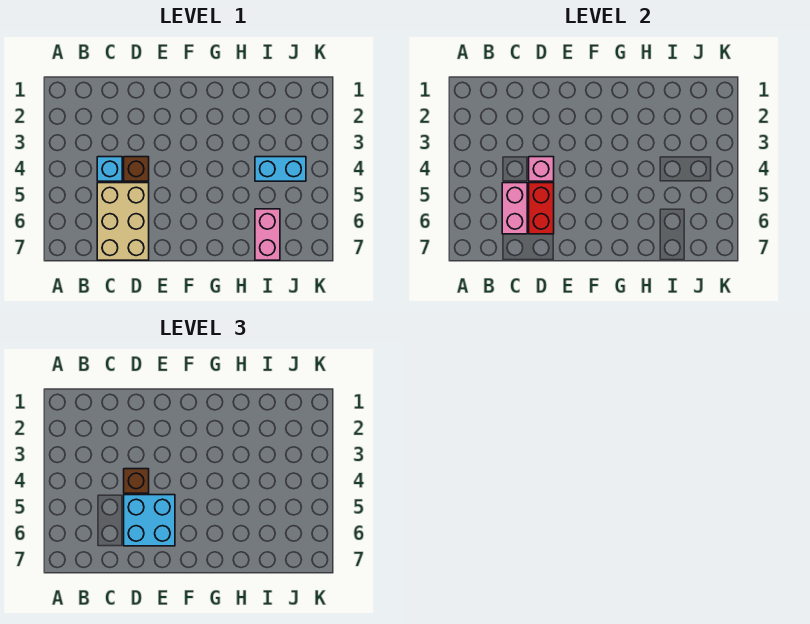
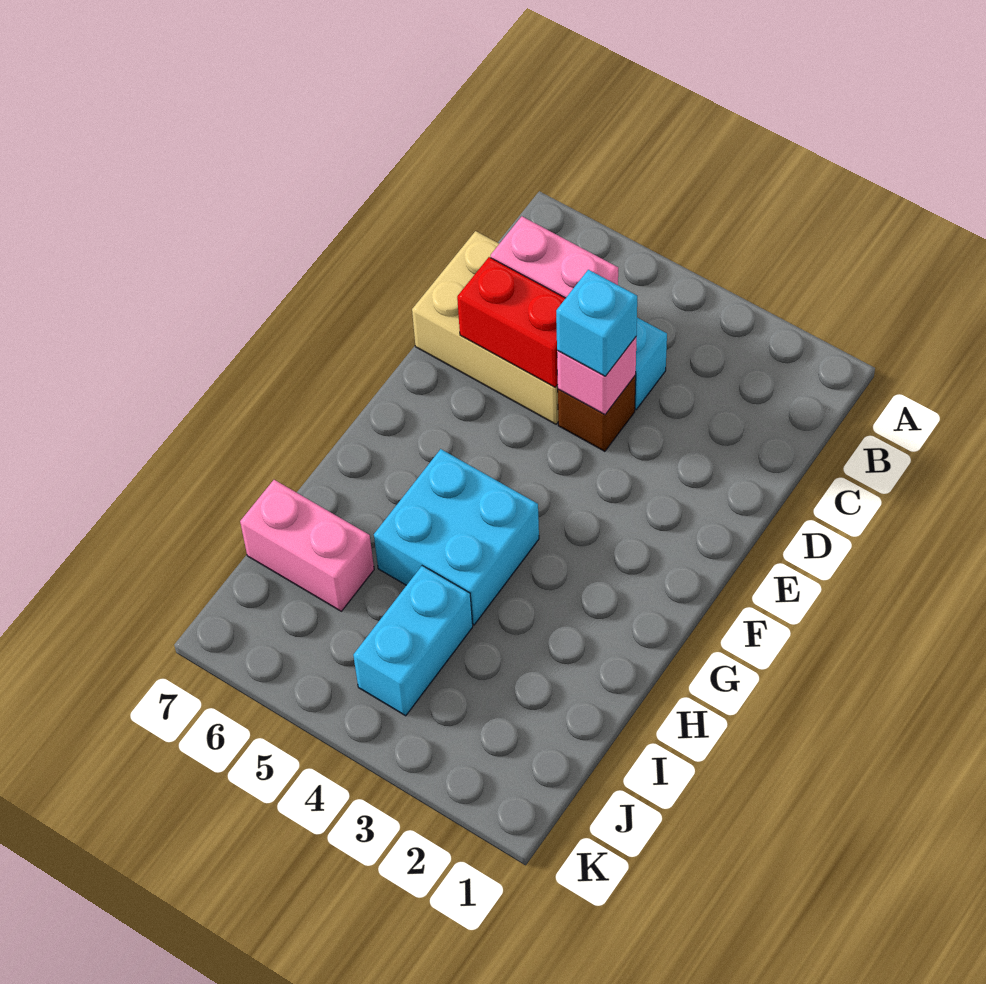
brown brick D4 level 3 -> cyan brick D4 level 3
cyan brick D5:E6 level 3 -> cyan brick G4:H5 level 1

